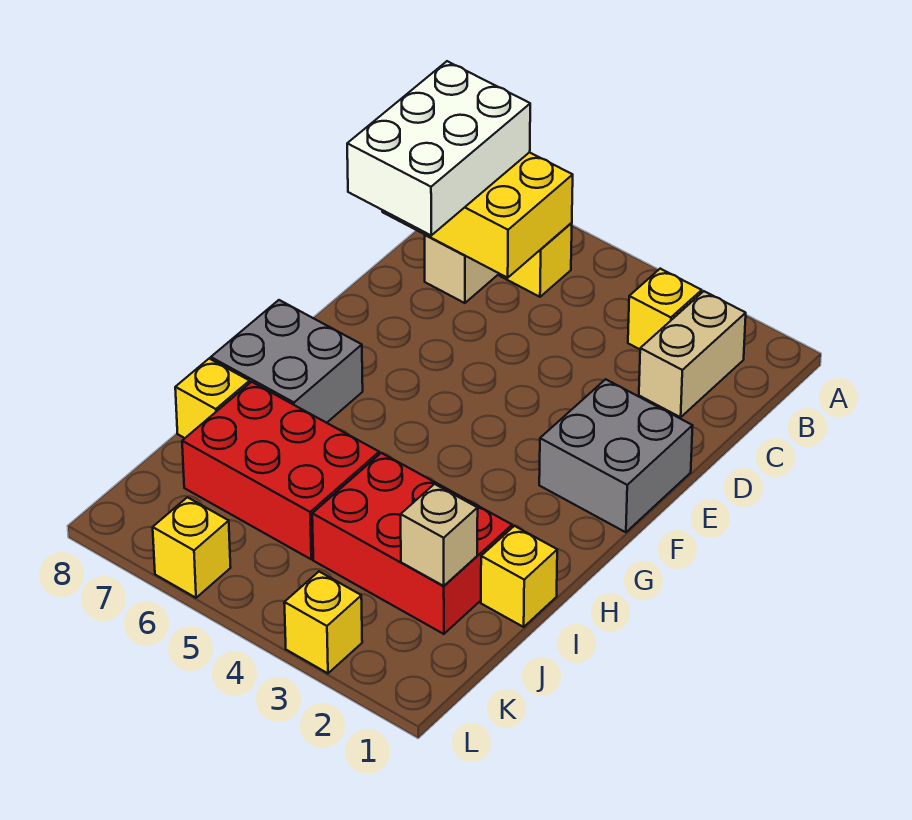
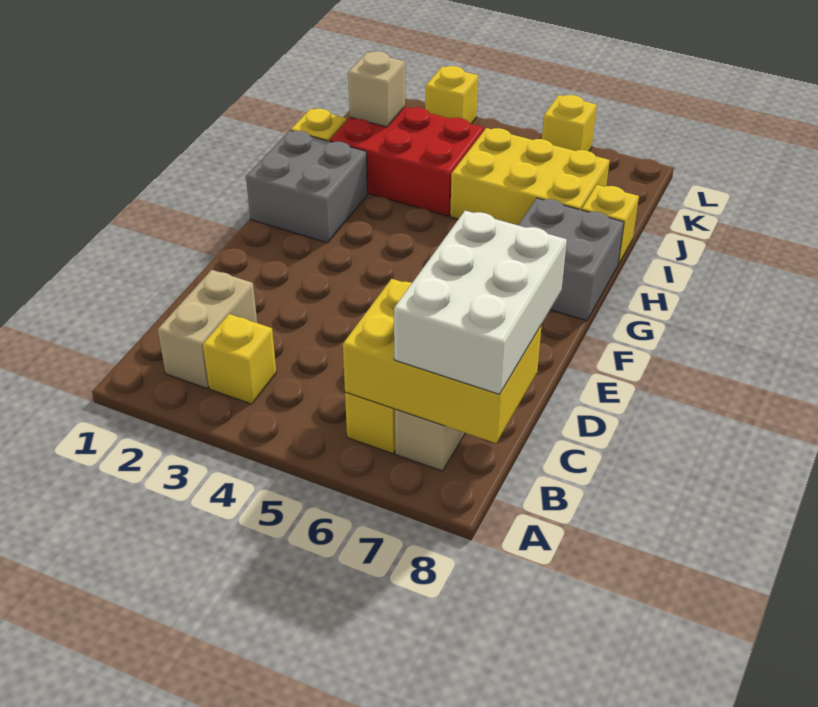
grey brick E1:F2 level 1 -> grey brick G1:H2 level 1
red brick I5:J7 level 1 -> yellow brick I5:J7 level 1

